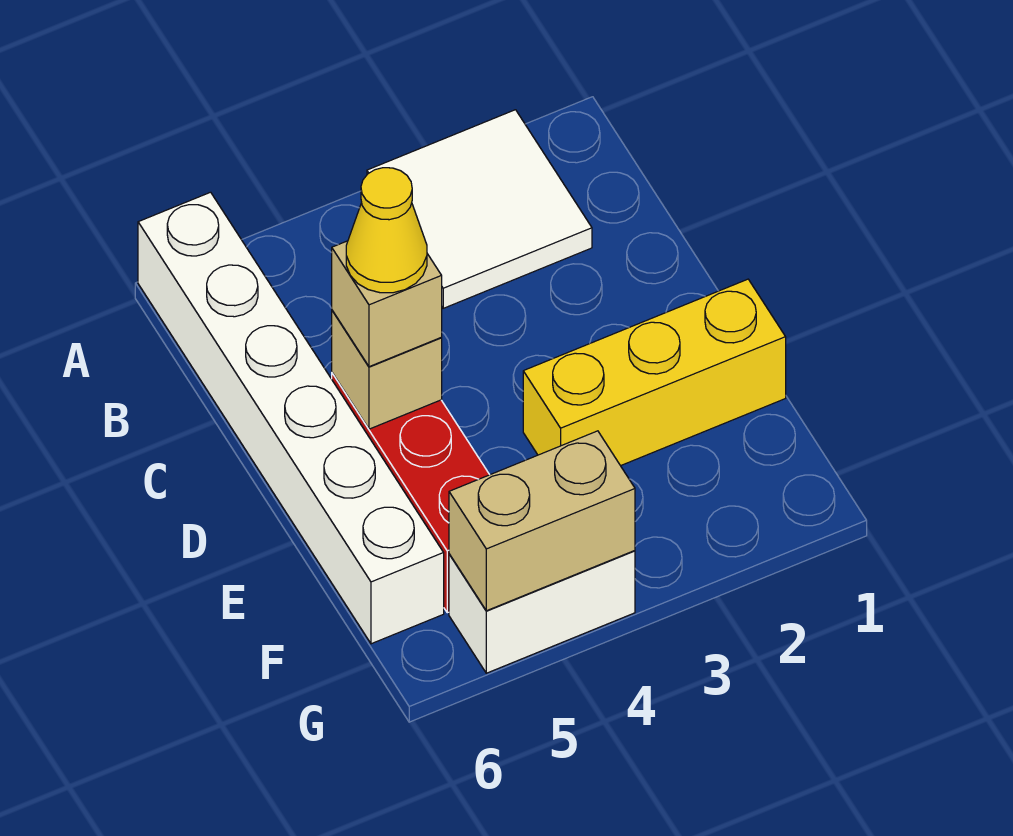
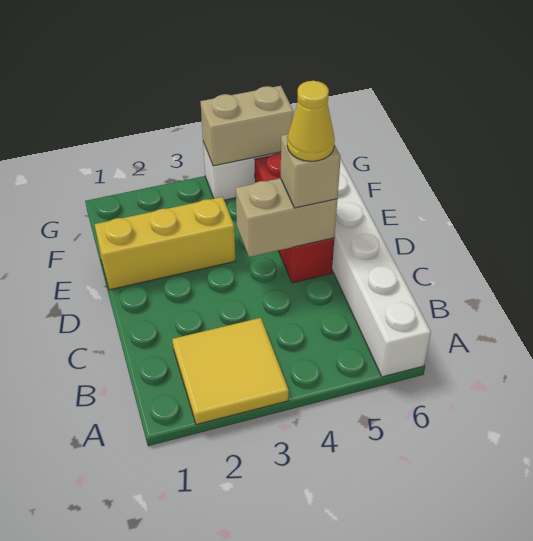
white tile A2:B3 level 1 -> yellow tile A2:B3 level 1
tan brick D5 level 2 -> tan brick D4:D5 level 2

